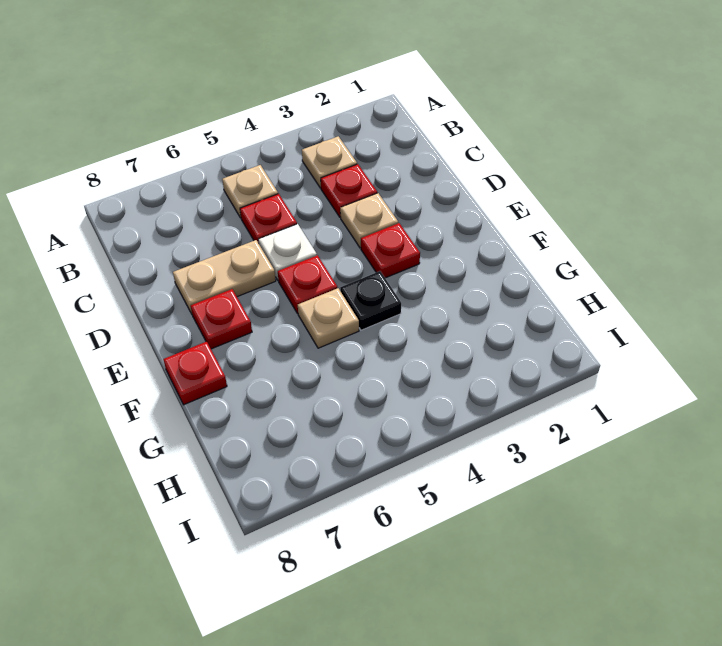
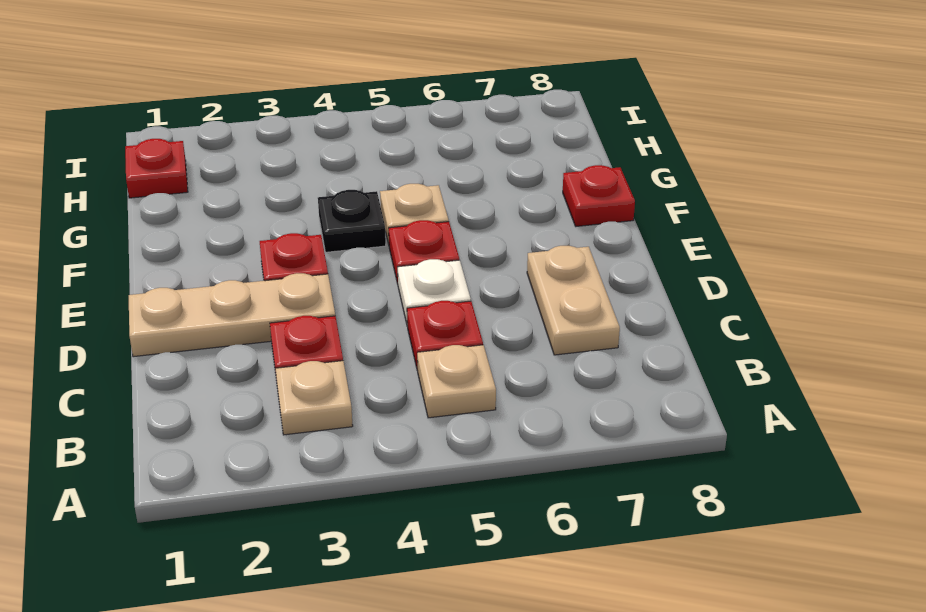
tan plate D3 level 1 -> tan plate D1:D3 level 1
tan plate D6:D7 level 1 -> tan plate C7:D7 level 1
red plate E7 level 1 -> red plate H1 level 1

